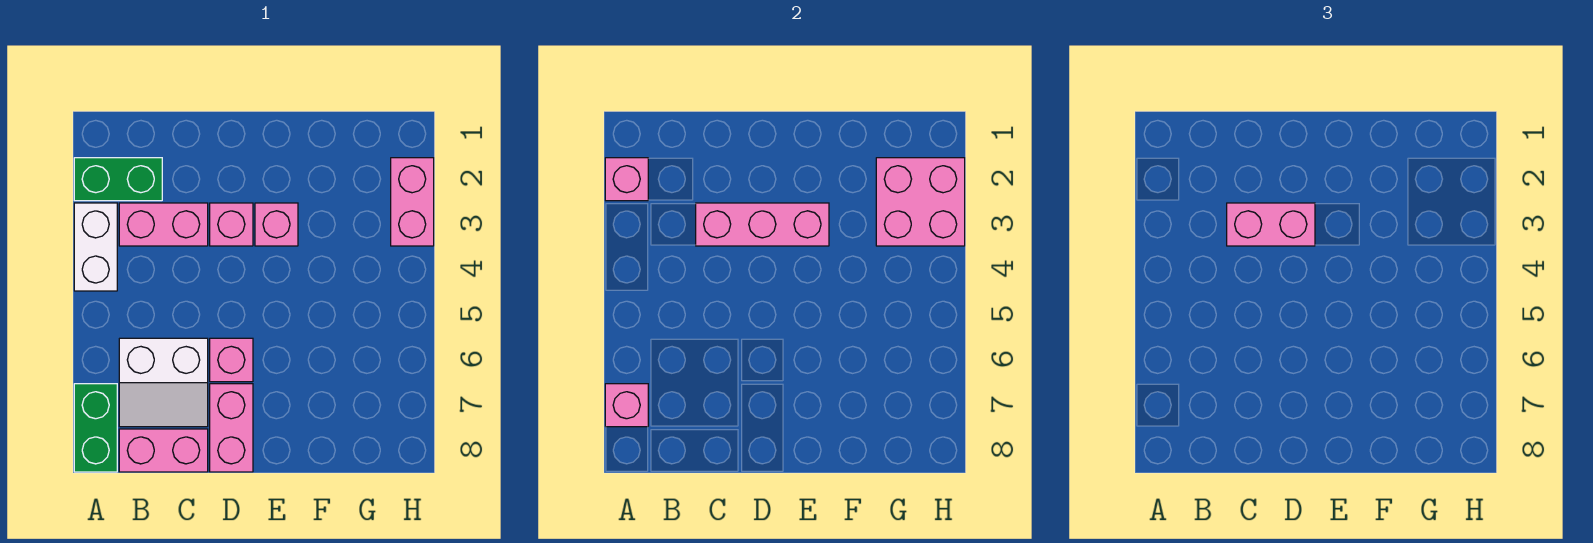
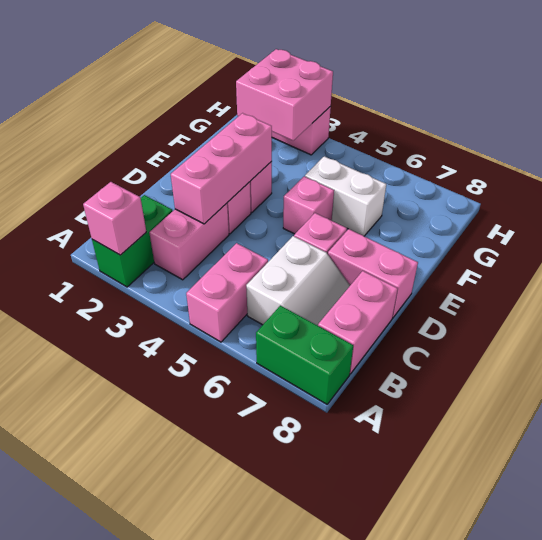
white brick A3:A4 level 1 -> white brick F5:F6 level 1
pink brick A7 level 2 -> pink brick E5 level 1
pink brick C3:D3 level 3 -> pink brick A5:B5 level 1

